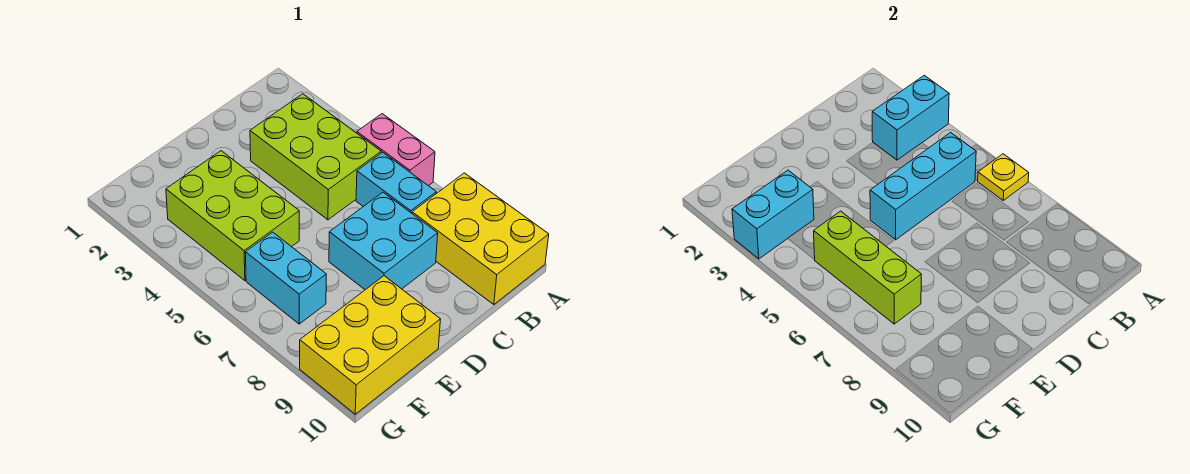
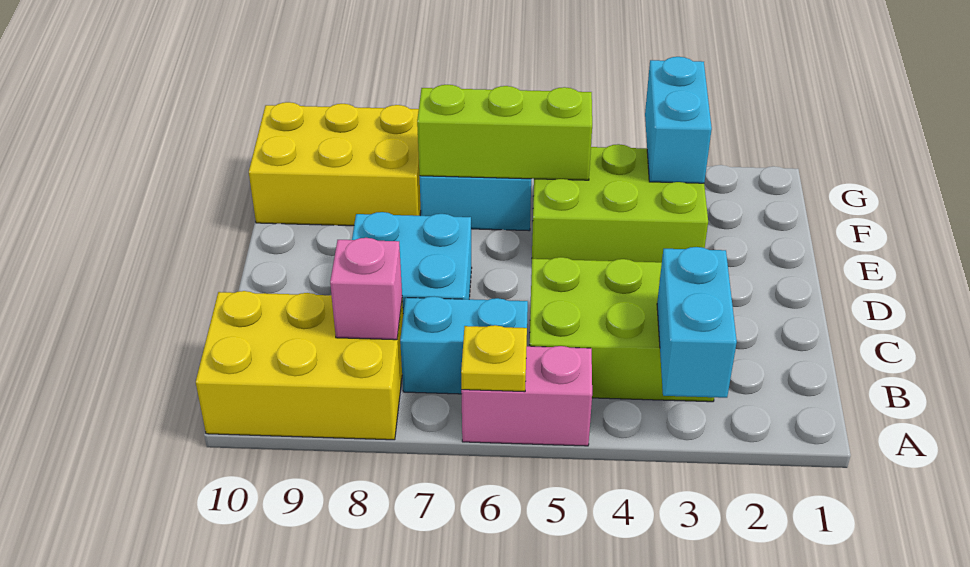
cyan brick B5:D5 level 2 -> none
none -> pink brick B8 level 2
yellow brick E9:G10 level 1 -> yellow brick F8:G10 level 1

